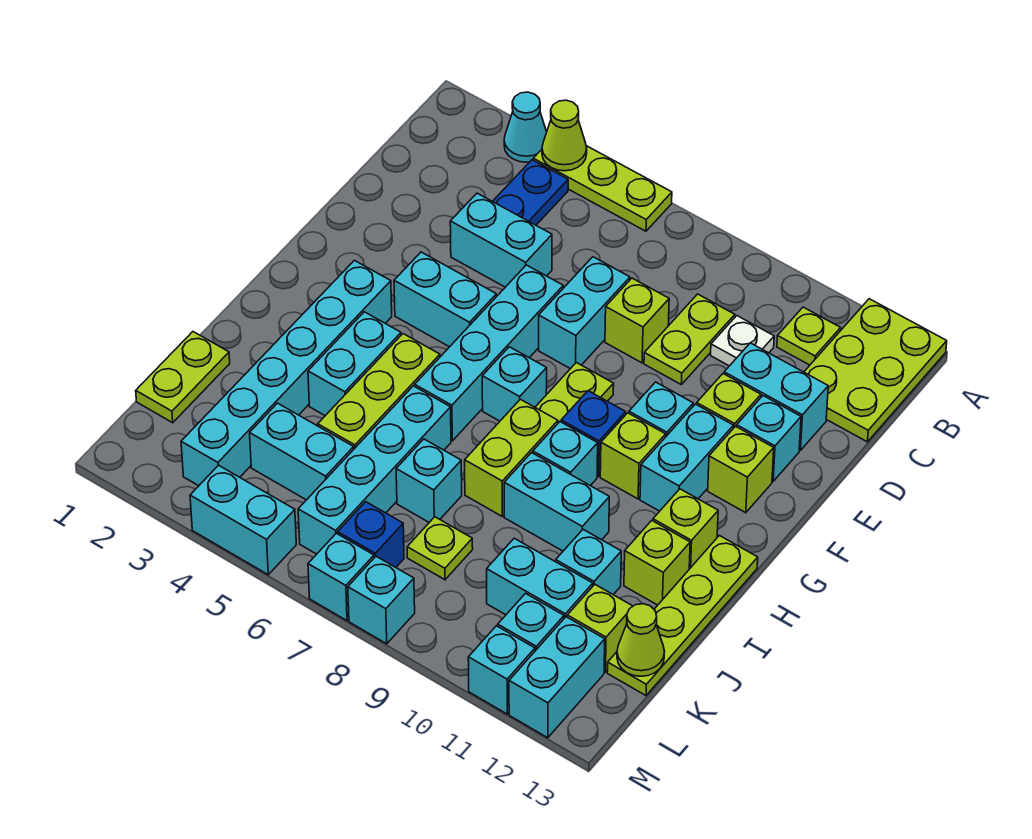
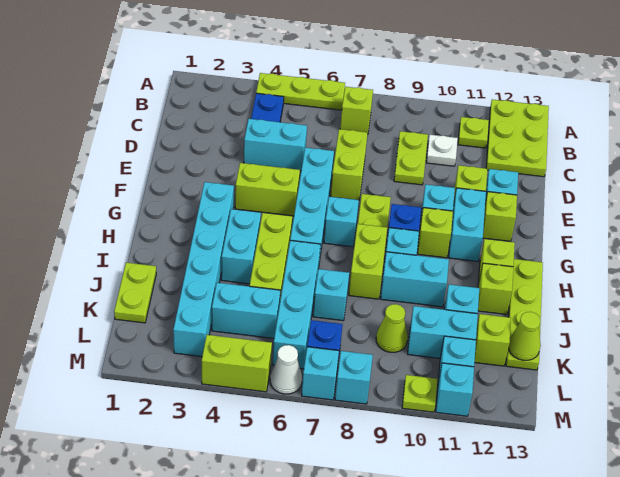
cyan cone A3 level 1 -> none
lime cone A4 level 2 -> lime cone K9 level 1
cyan brick D7:E7 level 1 -> lime brick D7:E7 level 1
lime brick D8 level 1 -> lime brick B7 level 1
cyan brick D11:D12 level 1 -> none
cyan brick F4:F5 level 1 -> lime brick F4:F5 level 1
lime plate K8 level 1 -> lime plate M10 level 1
cyan brick L12:M12 level 1 -> none
cyan brick M4:M5 level 1 -> lime brick M4:M5 level 1
none -> white cone M6 level 1

